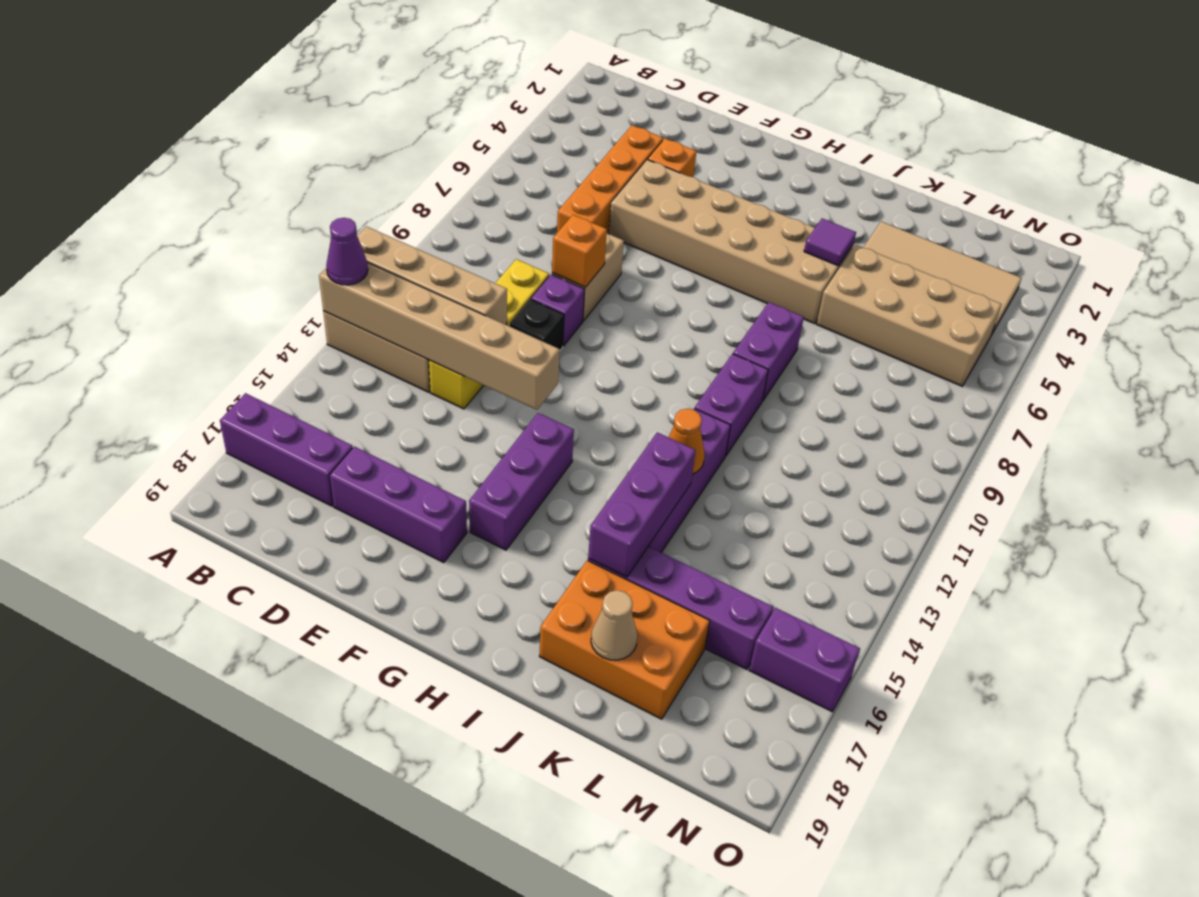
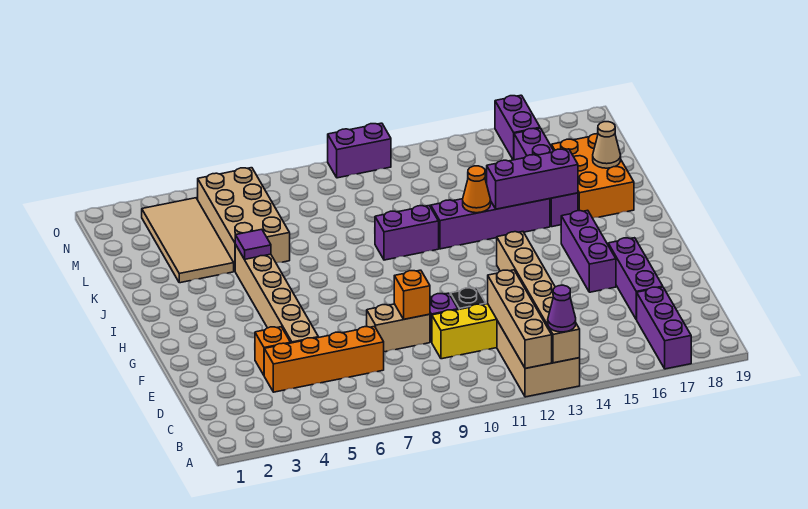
tan brick E5:J6 level 1 -> tan brick E5:J5 level 1
purple brick G14:G16 level 1 -> purple brick F16:H16 level 1
purple brick J8:J9 level 1 -> purple brick O10:O11 level 1

